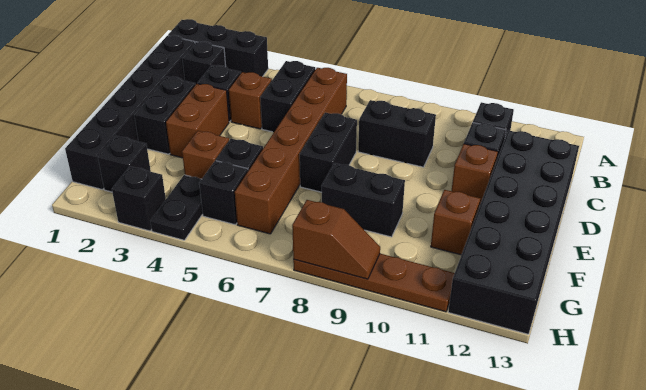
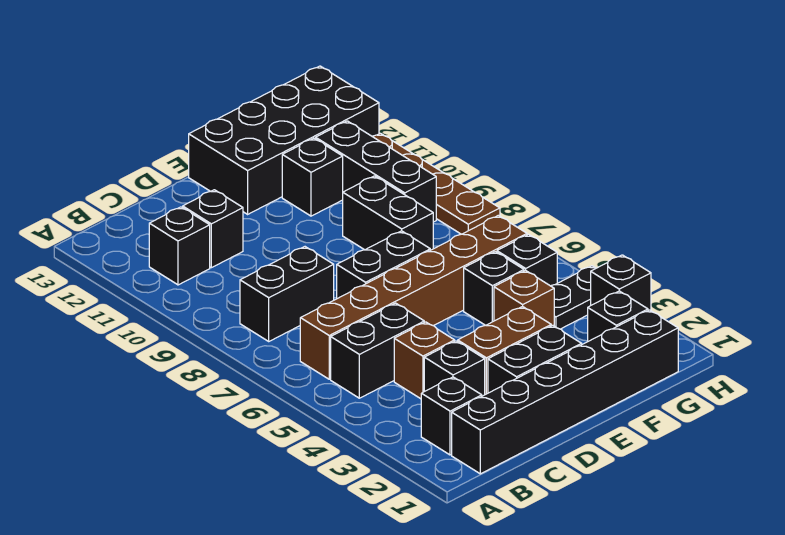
black brick A1:A3 level 1 -> black brick G9:G11 level 1
black brick C8:C9 level 1 -> black brick B8:C8 level 1
black brick C12:H13 level 1 -> black brick E12:H13 level 1
brown brick D11 level 1 -> none
brown brick F11 level 1 -> black brick F11 level 1
brown slope H8:H9 level 2 top 8 -> none

